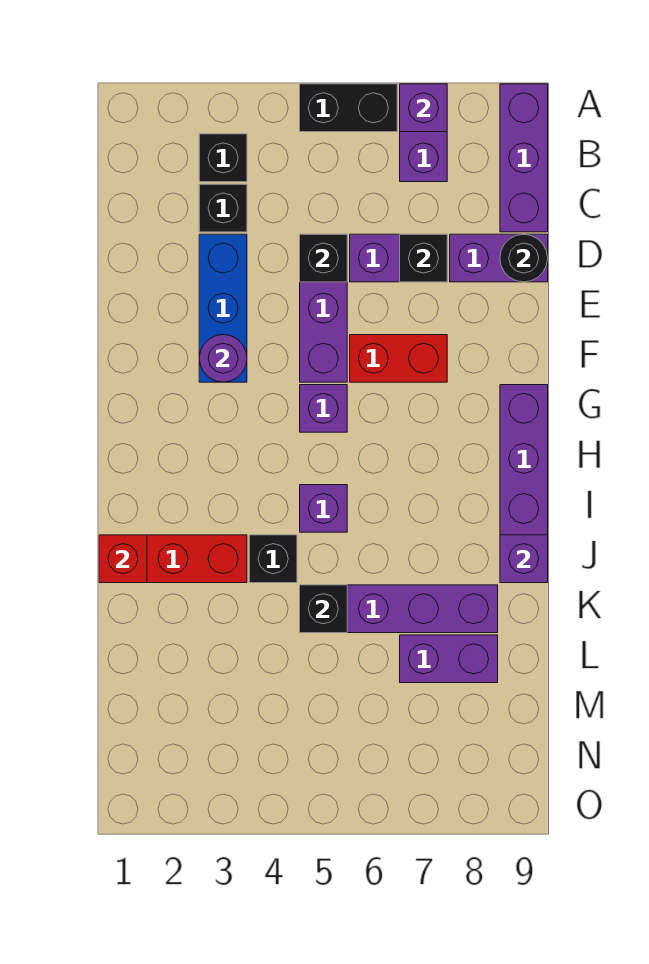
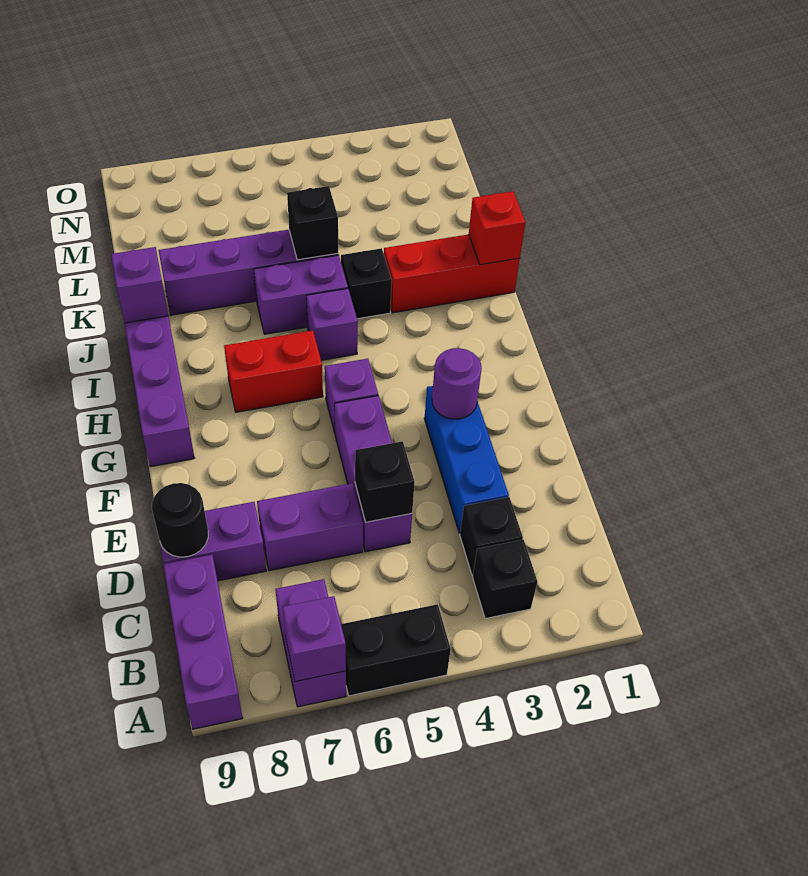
black brick D7 level 2 -> none
red brick F6:F7 level 1 -> red brick H6:H7 level 1
purple brick L7:L8 level 1 -> purple brick J5:J6 level 1

